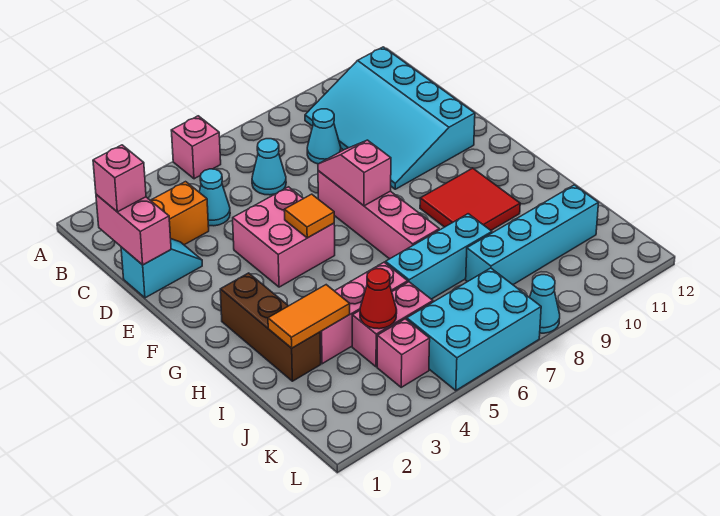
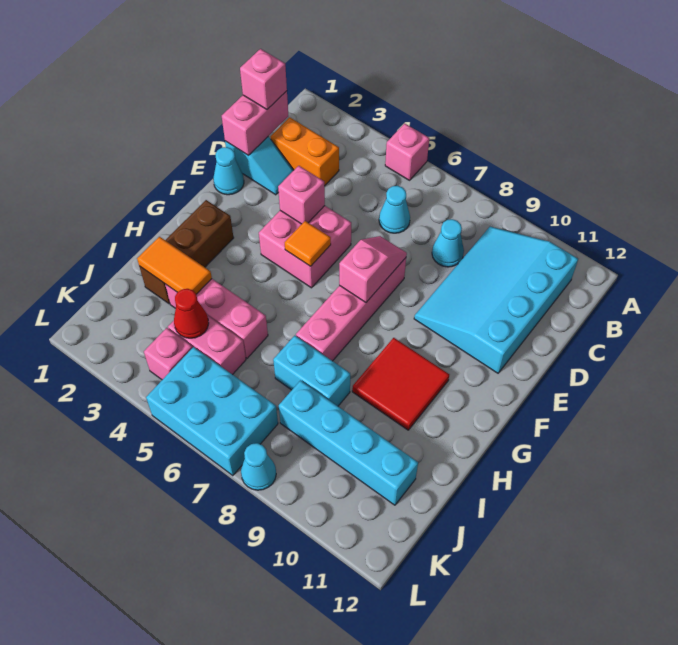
cyan cone C4 level 1 -> cyan cone E1 level 1
none -> pink brick E4 level 2
cyan brick I6:I8 level 1 -> cyan brick I7:I8 level 1

